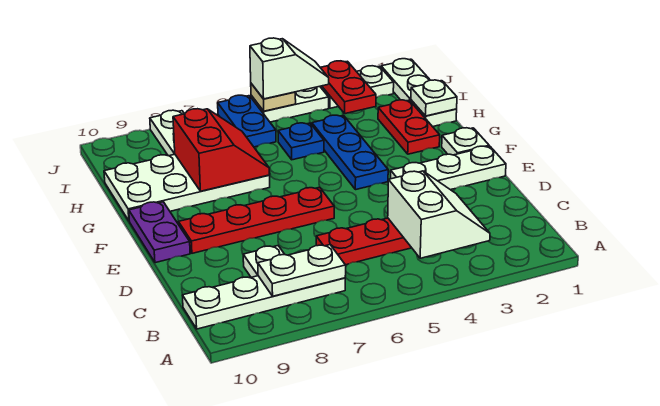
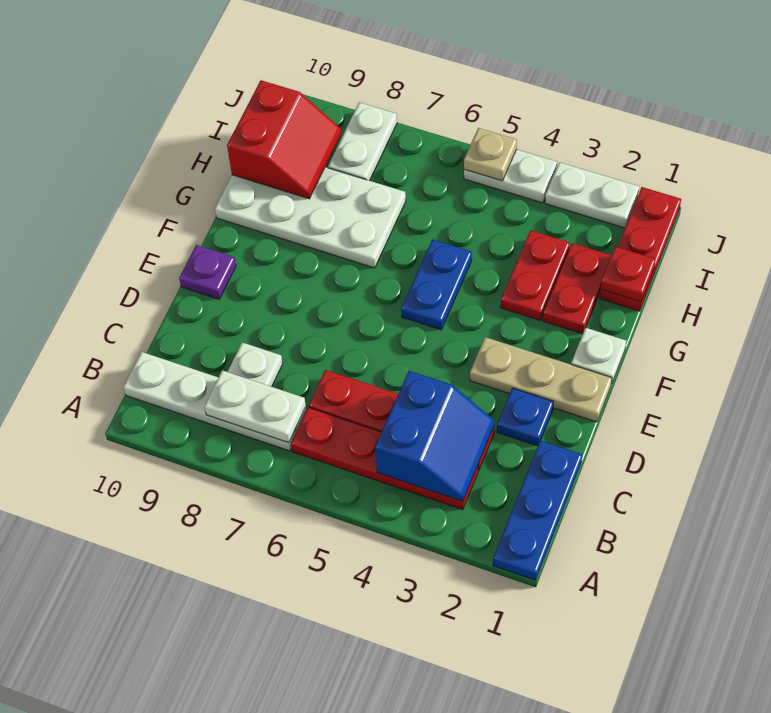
white slope B3:C4 level 2 top 4 -> blue slope B3:C4 level 2 top 4
white plate E1:E3 level 1 -> tan plate E1:E3 level 1
red plate E6:E9 level 1 -> red plate B3:B6 level 1
purple plate E10:F10 level 1 -> purple plate E10 level 1
blue plate F4:H4 level 1 -> blue plate A1:C1 level 1
red slope G7:H8 level 2 top 8 -> red slope H9:I10 level 2 top 10
white plate H1:J1 level 1 -> red plate H1:J1 level 1
white plate H1 level 2 -> red plate H1 level 2
blue plate H5 level 1 -> blue plate D2 level 1
red plate I3:J3 level 2 -> red plate G3:H3 level 1
blue plate I6:J6 level 1 -> blue plate F5:G5 level 1
white slope J4:J5 level 3 top 5 -> none

